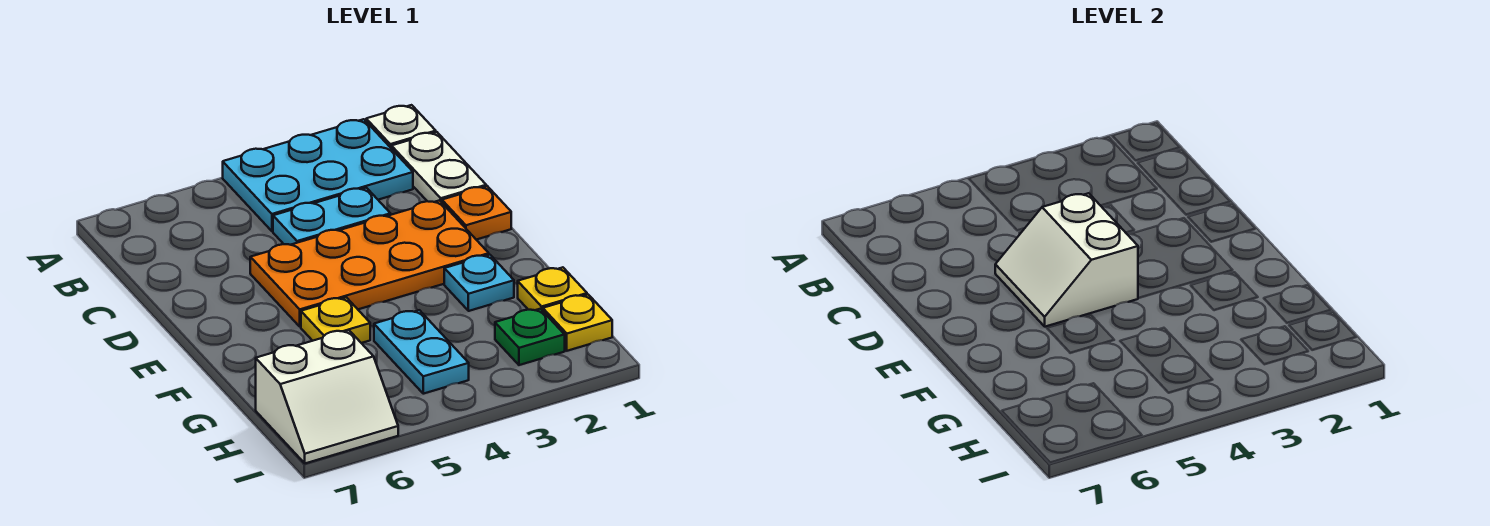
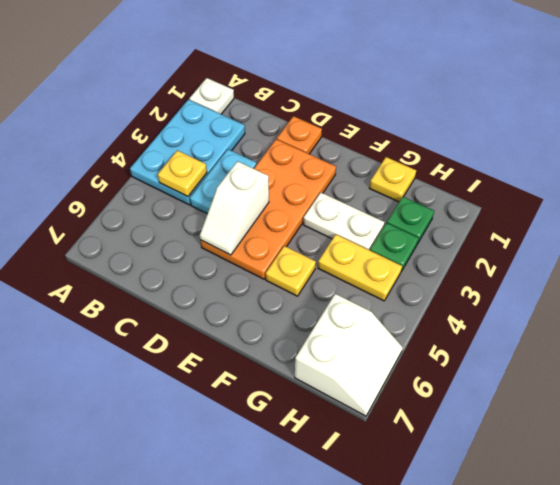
white plate B1:C1 level 1 -> white plate F3:G3 level 1
white slope D4:E5 level 2 top 4 -> white slope D4:D5 level 2 top 4
cyan plate F2 level 1 -> none
cyan plate G4:H4 level 1 -> yellow plate G4:H4 level 1
yellow plate H1 level 1 -> yellow plate B4 level 2
none -> green plate H3 level 1

